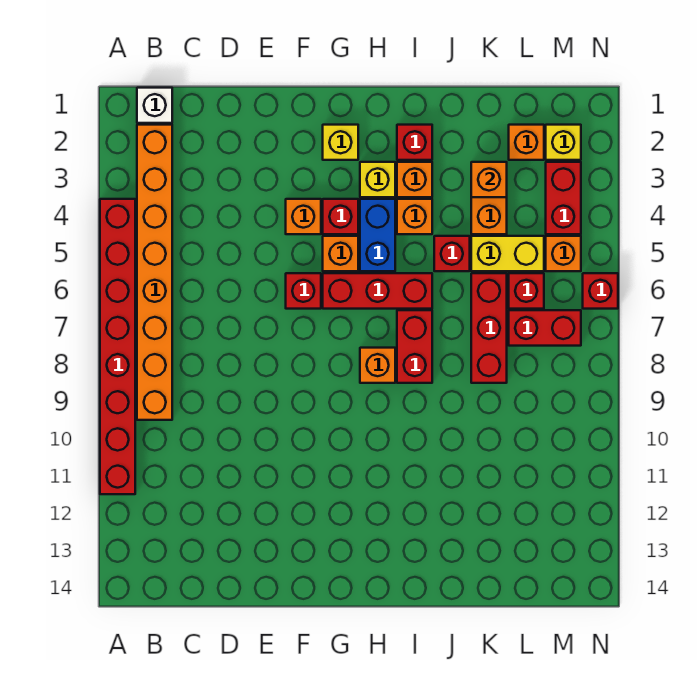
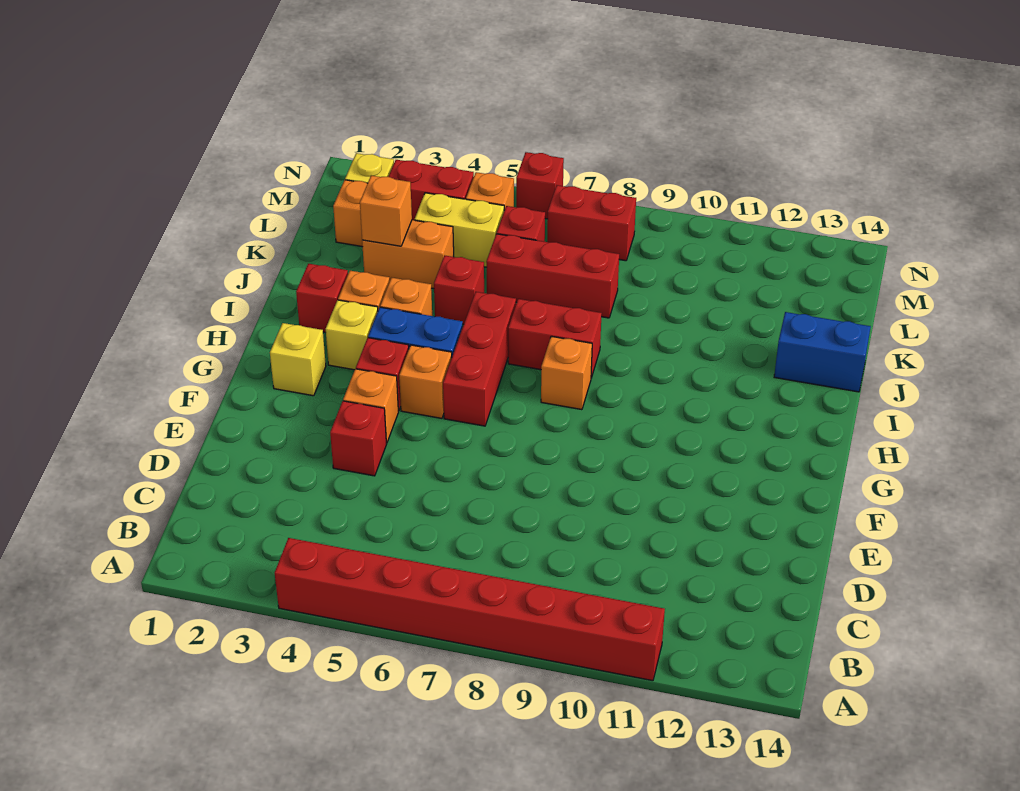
white brick B1 level 1 -> none
orange brick B2:B9 level 1 -> none
red brick F6 level 1 -> red brick E4 level 1
none -> blue brick J13:J14 level 1
yellow brick K5:L5 level 1 -> yellow brick L4:L5 level 1
red brick L7:M7 level 1 -> red brick M7:M8 level 1

